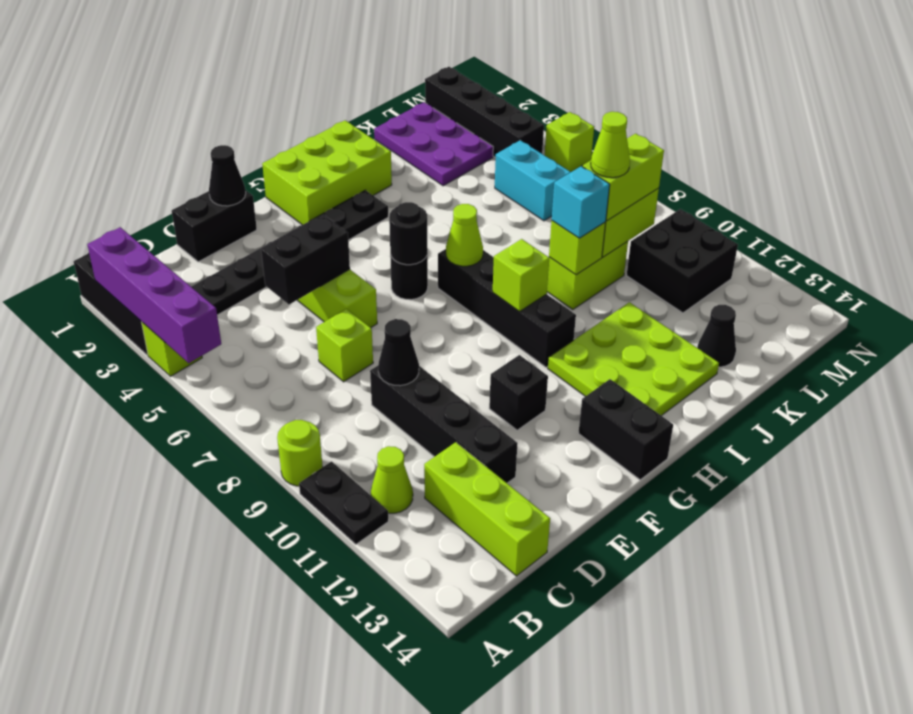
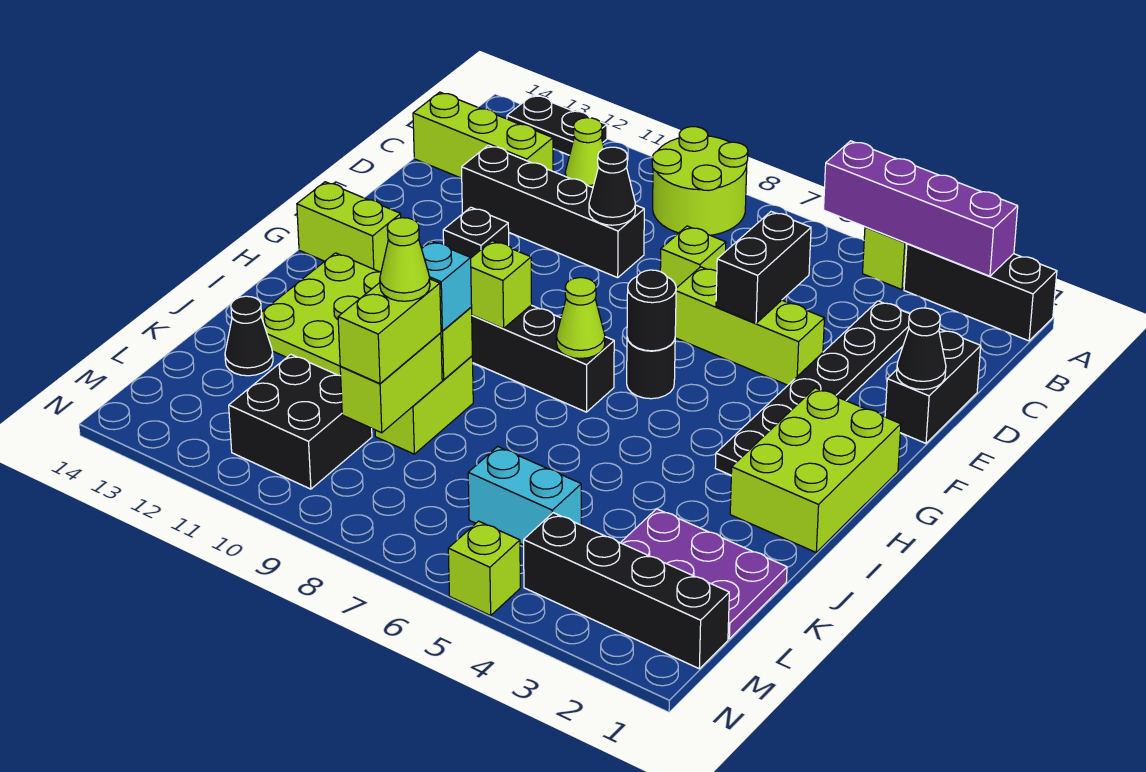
lime round brick A9 level 1 -> lime round brick A8:B9 level 1
black plate A10:A11 level 1 -> black plate A12:A13 level 1
black brick G13:G14 level 1 -> lime brick G13:G14 level 1

